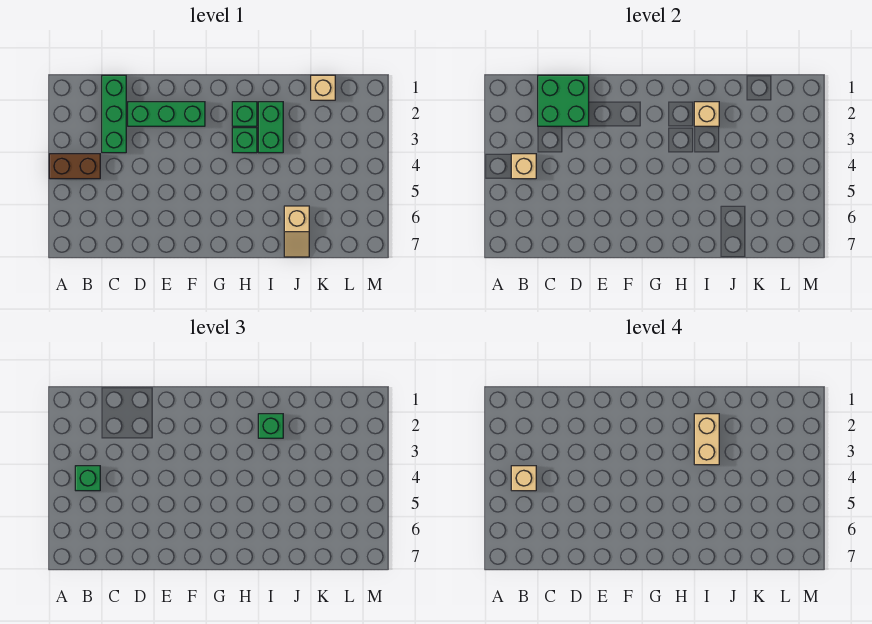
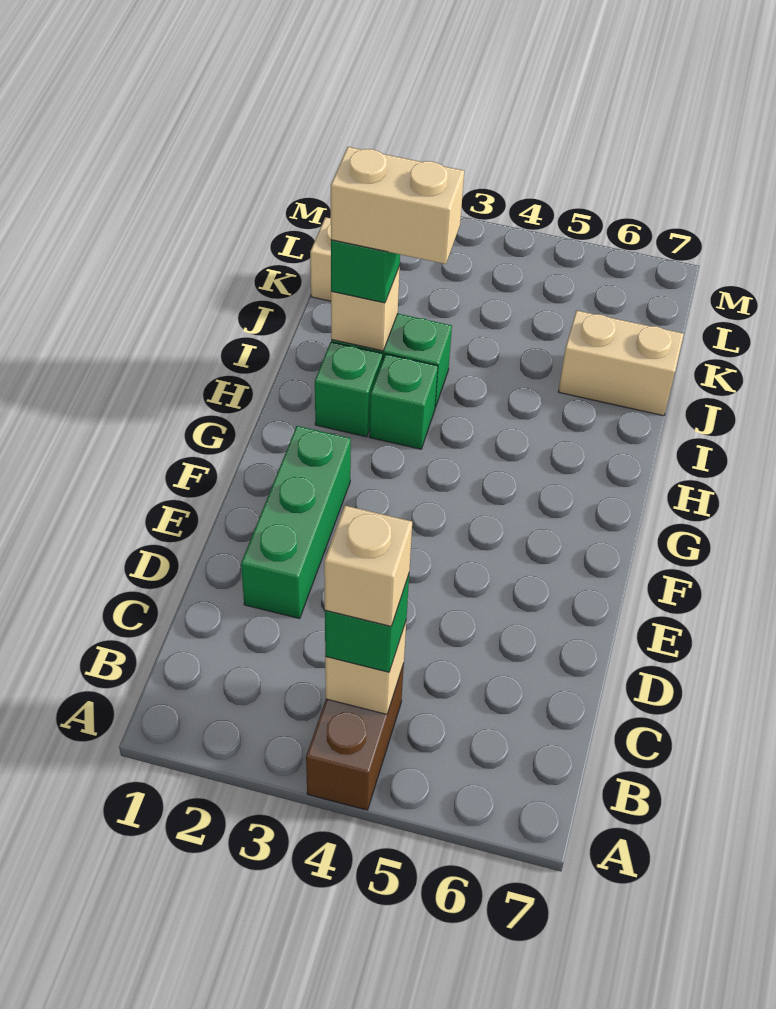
green brick C1:C3 level 1 -> none
green brick C1:D2 level 2 -> none
tan slope J6:J7 level 1 top 6 -> tan brick J6:J7 level 1

